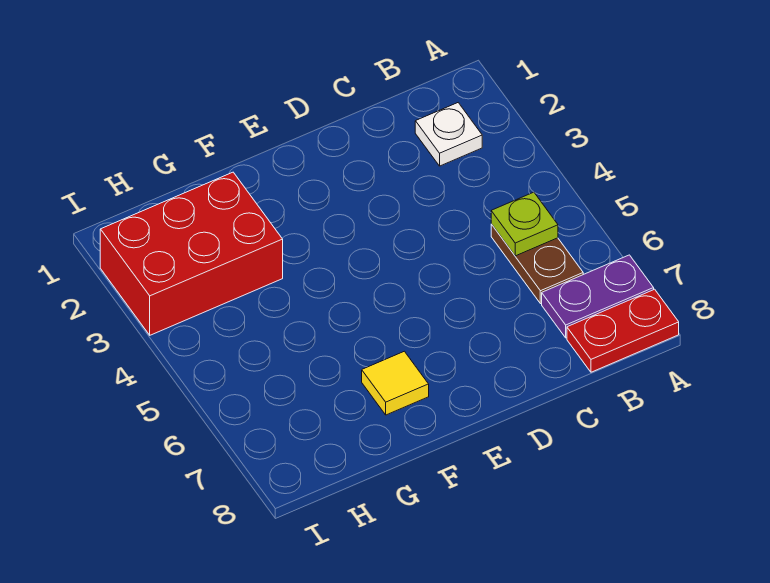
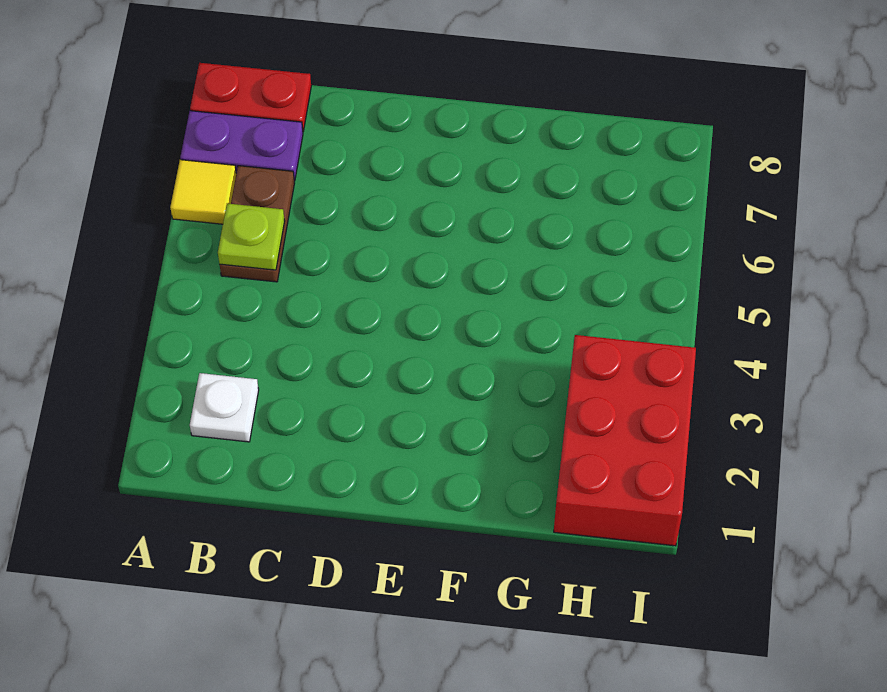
yellow tile F7 level 1 -> yellow tile A6 level 1
red brick G2:I3 level 1 -> red brick H1:I3 level 1

